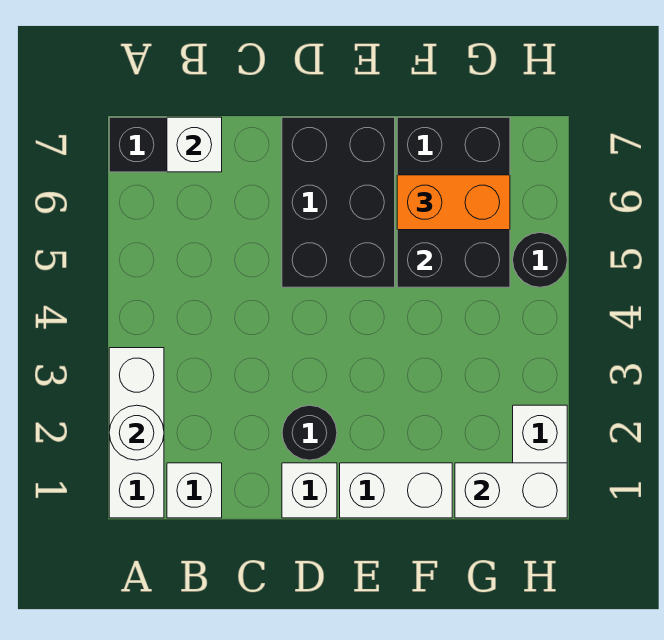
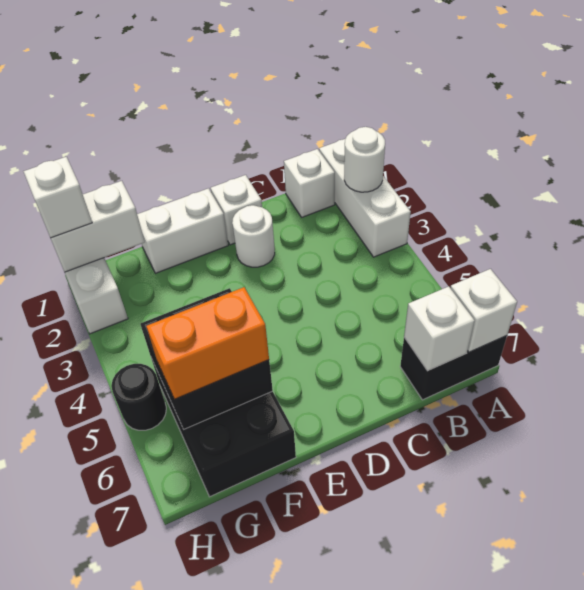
none -> white brick A7 level 2
black round brick D2 level 1 -> white round brick D2 level 1
black brick D5:E7 level 1 -> none
none -> white brick H1 level 3

